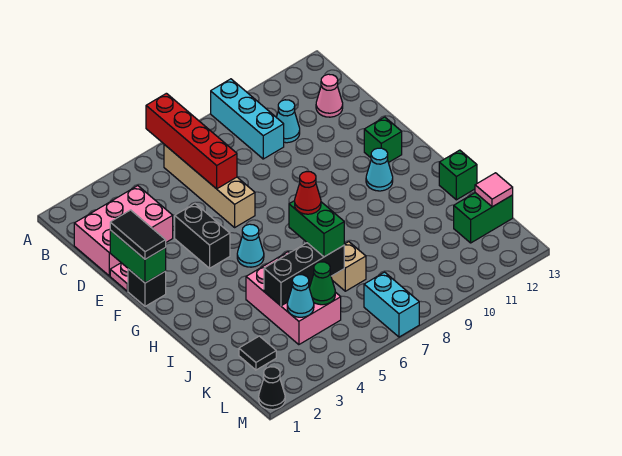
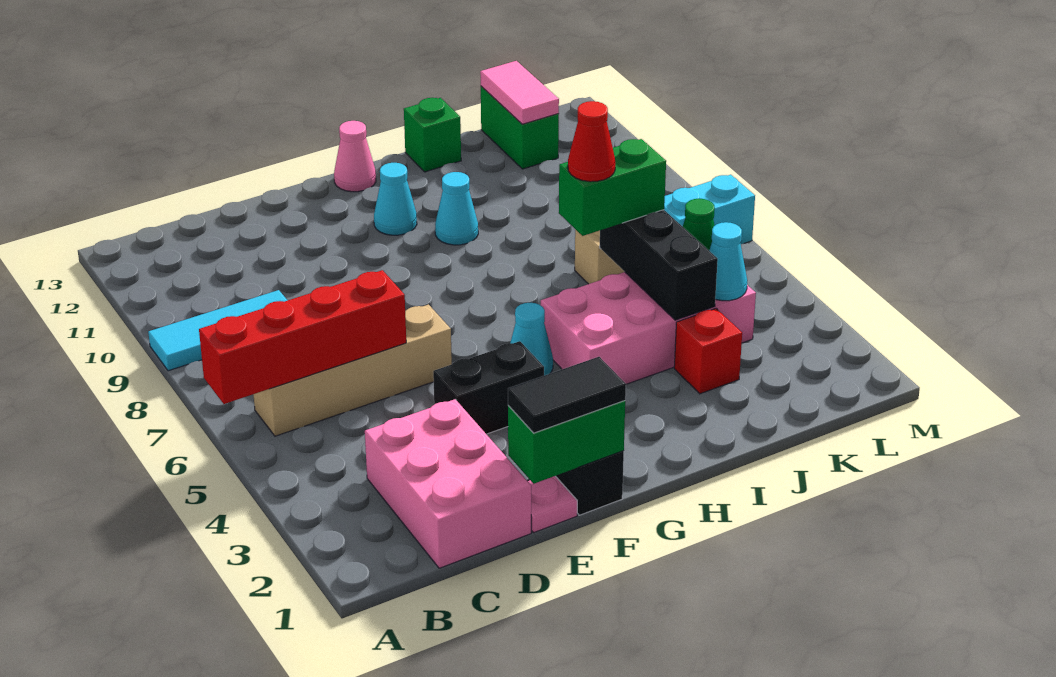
cyan brick A9:C9 level 1 -> cyan tile A9:C9 level 1
cyan cone C10 level 1 -> cyan cone H10 level 1
pink cone C12 level 1 -> pink cone G13 level 1
green brick F12 level 1 -> none
pink brick I4:K5 level 1 -> pink brick H4:K5 level 1
none -> red brick J3 level 1
black tile K2 level 1 -> none
pink tile K13 level 2 -> pink tile K12:K13 level 2
black cone M1 level 1 -> none

